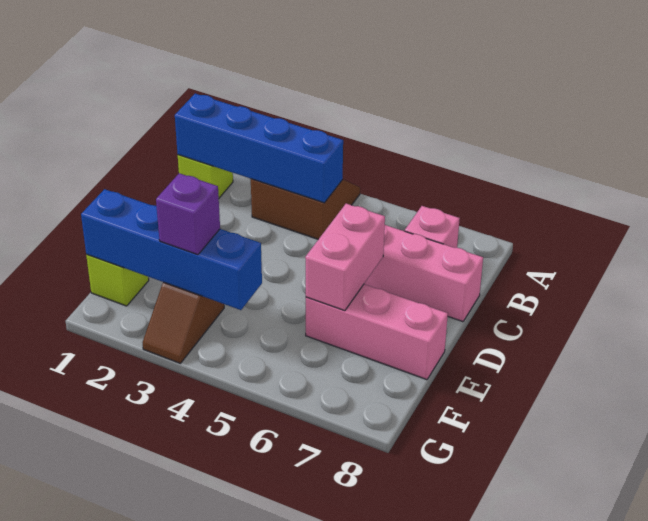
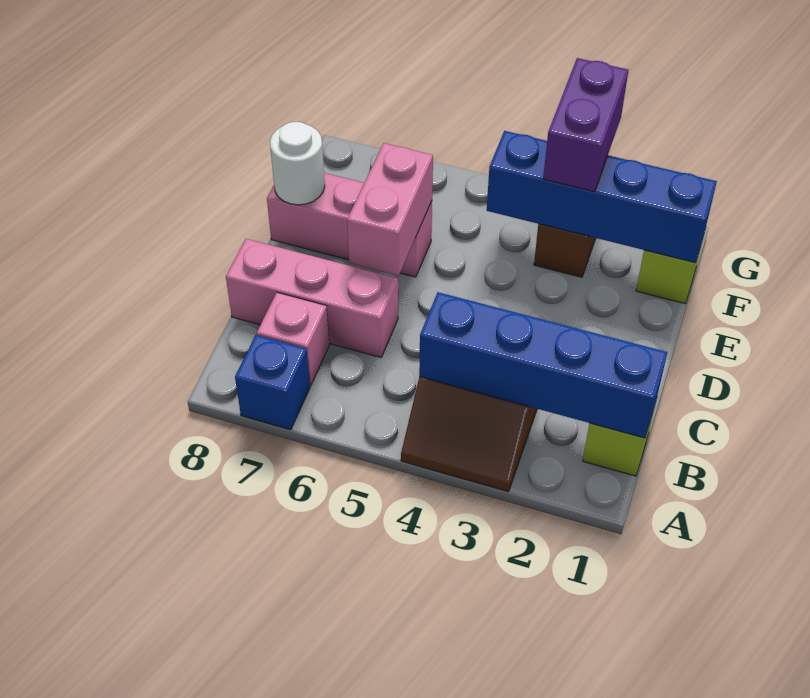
none -> blue brick A7 level 1
none -> white round brick E8 level 2
purple brick F3 level 3 -> purple brick F3:G3 level 3

